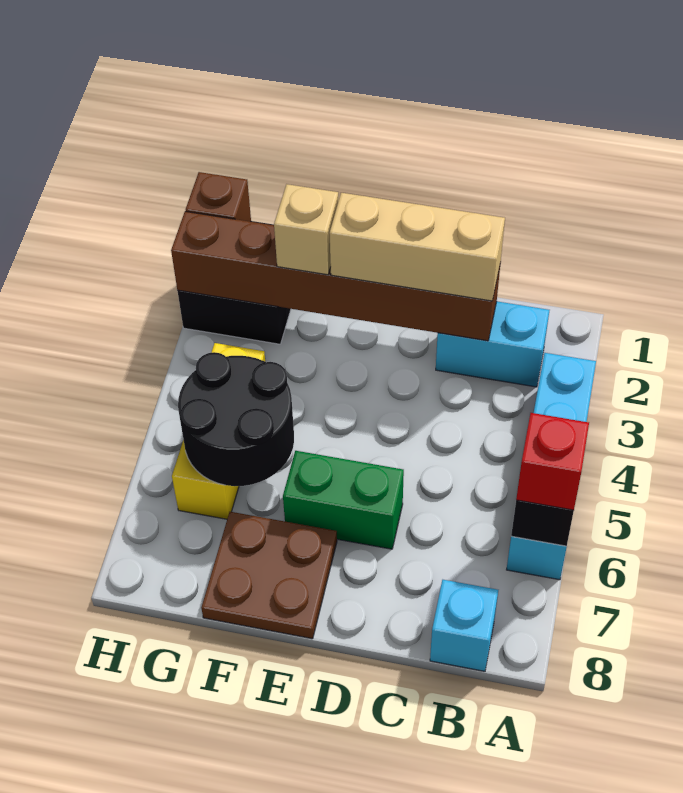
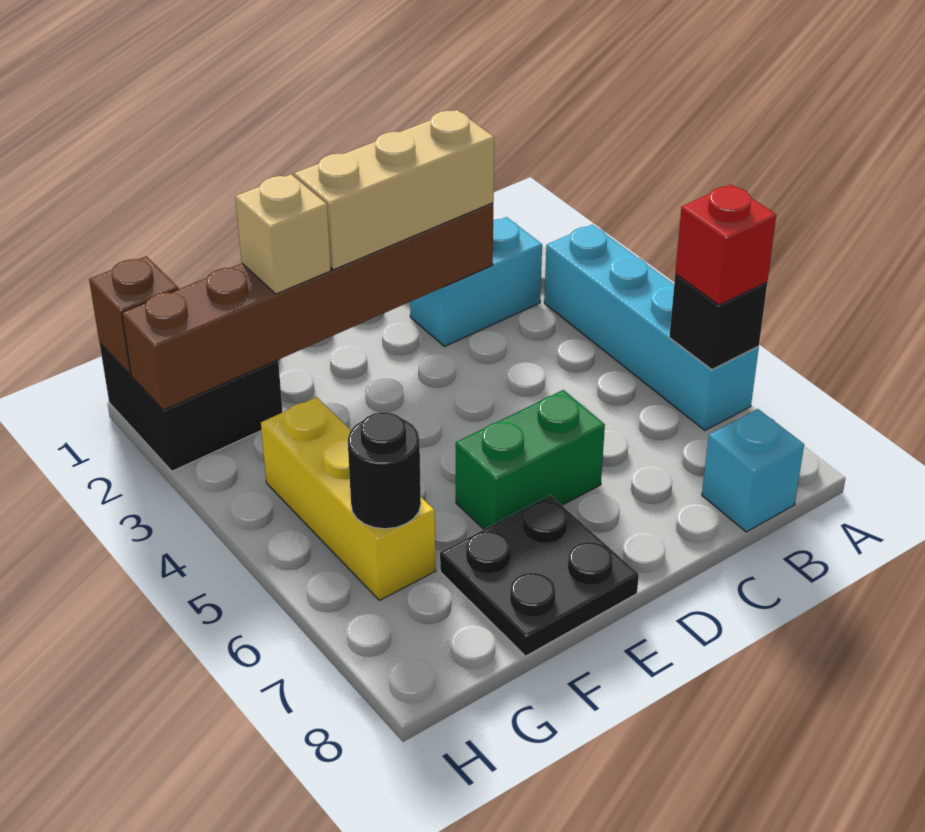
brown plate E7:F8 level 1 -> black plate E7:F8 level 1
black round brick F5:G6 level 2 -> black round brick G6 level 2

